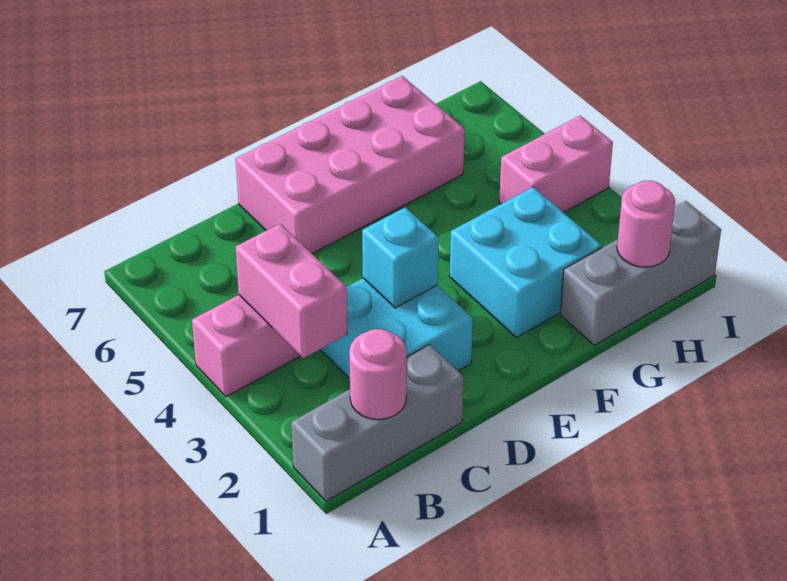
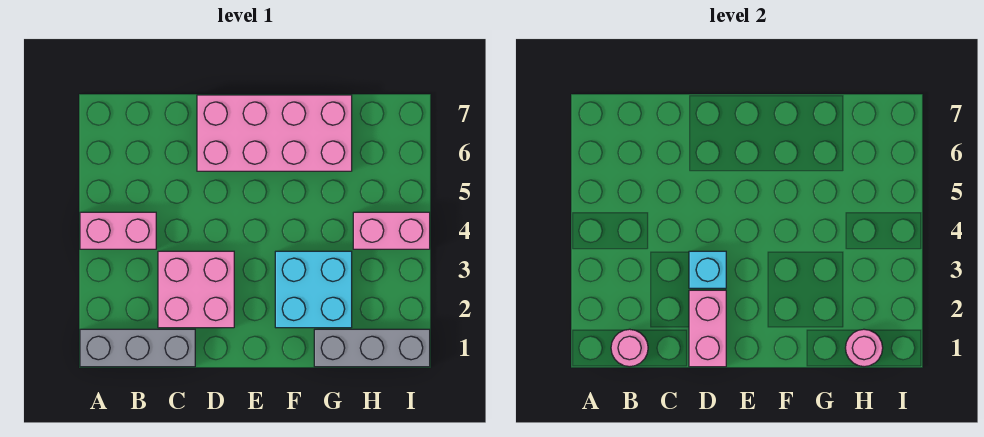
pink brick B3:B4 level 2 -> pink brick D1:D2 level 2
cyan brick C2:D3 level 1 -> pink brick C2:D3 level 1

